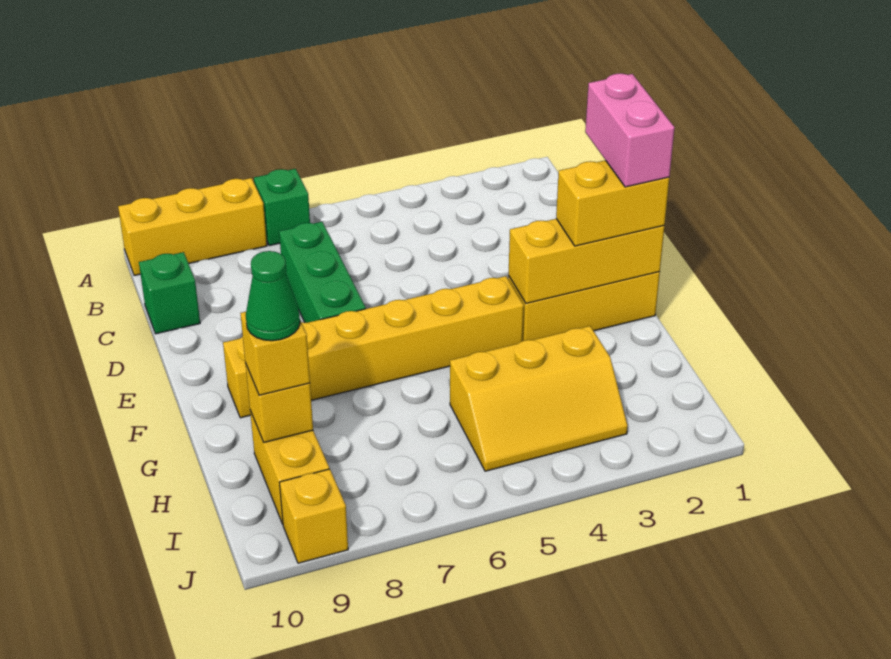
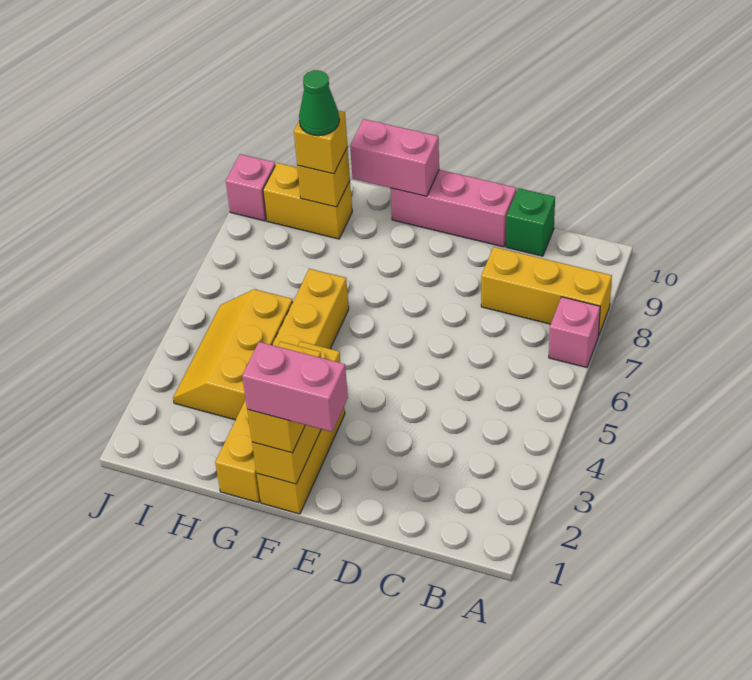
green brick A7 level 1 -> pink brick A7 level 1
yellow brick A8:A10 level 1 -> yellow brick A8:C8 level 1
green brick C7:E7 level 1 -> none
none -> pink brick D10:F10 level 1
yellow brick F4:F9 level 1 -> yellow brick G1:G6 level 1
none -> pink brick F10:G10 level 2
yellow brick J9 level 1 -> pink brick J9 level 1

